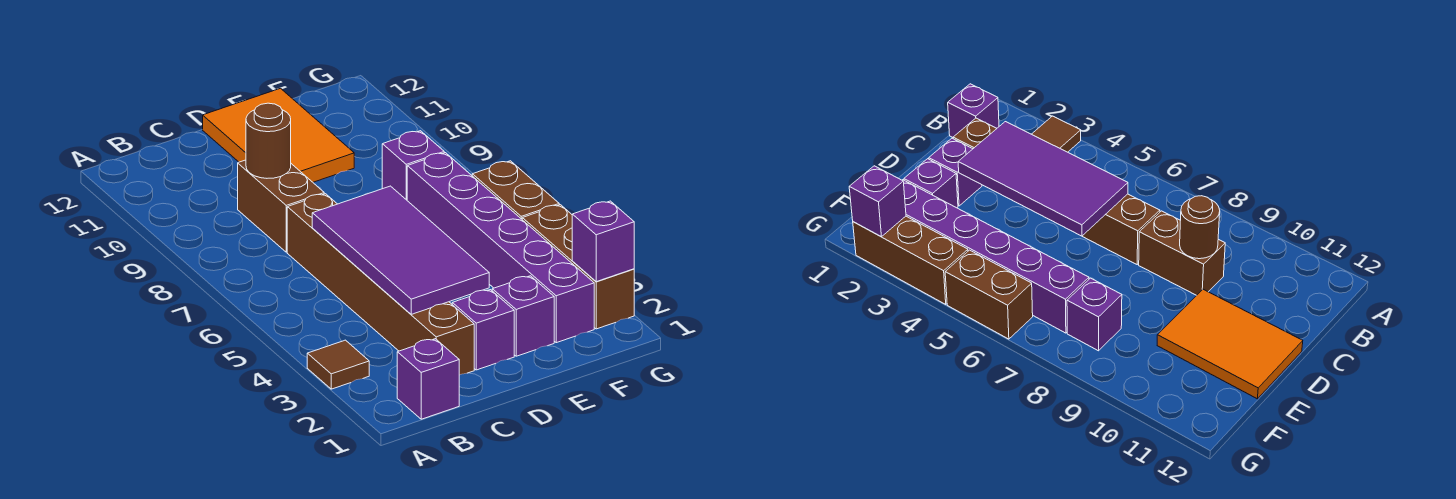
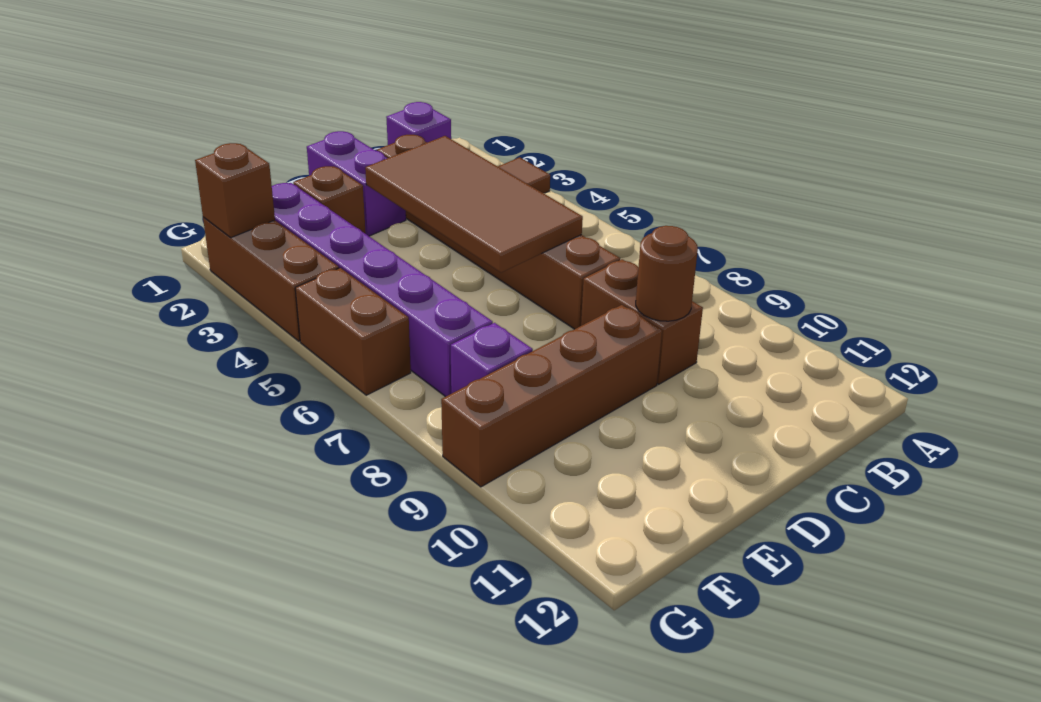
purple tile C3:D6 level 2 -> brown tile C3:D6 level 2
purple brick D2 level 1 -> purple brick D1:D2 level 1
none -> brown brick D9:G9 level 1
orange tile D10:E12 level 1 -> none
purple brick E2 level 1 -> brown brick E2 level 1
purple brick G2 level 2 -> brown brick G2 level 2

